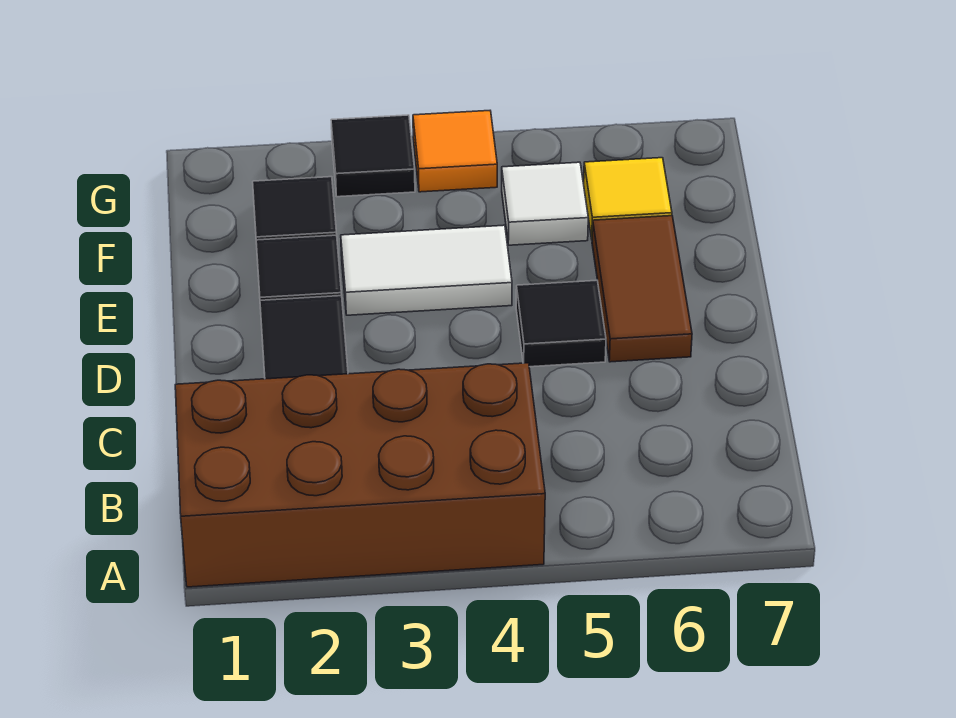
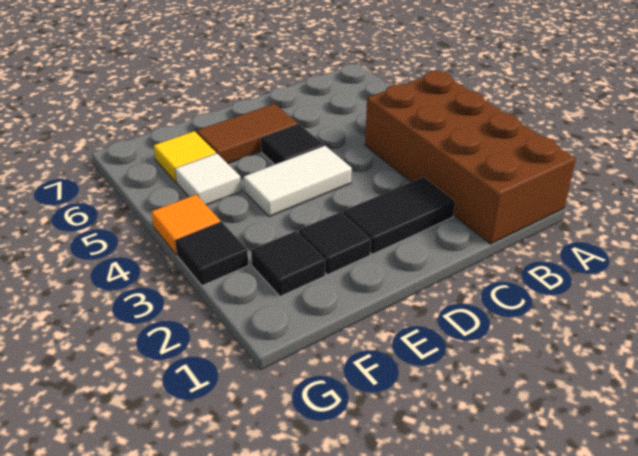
white tile E3:E4 level 1 -> white tile D4:E4 level 1

